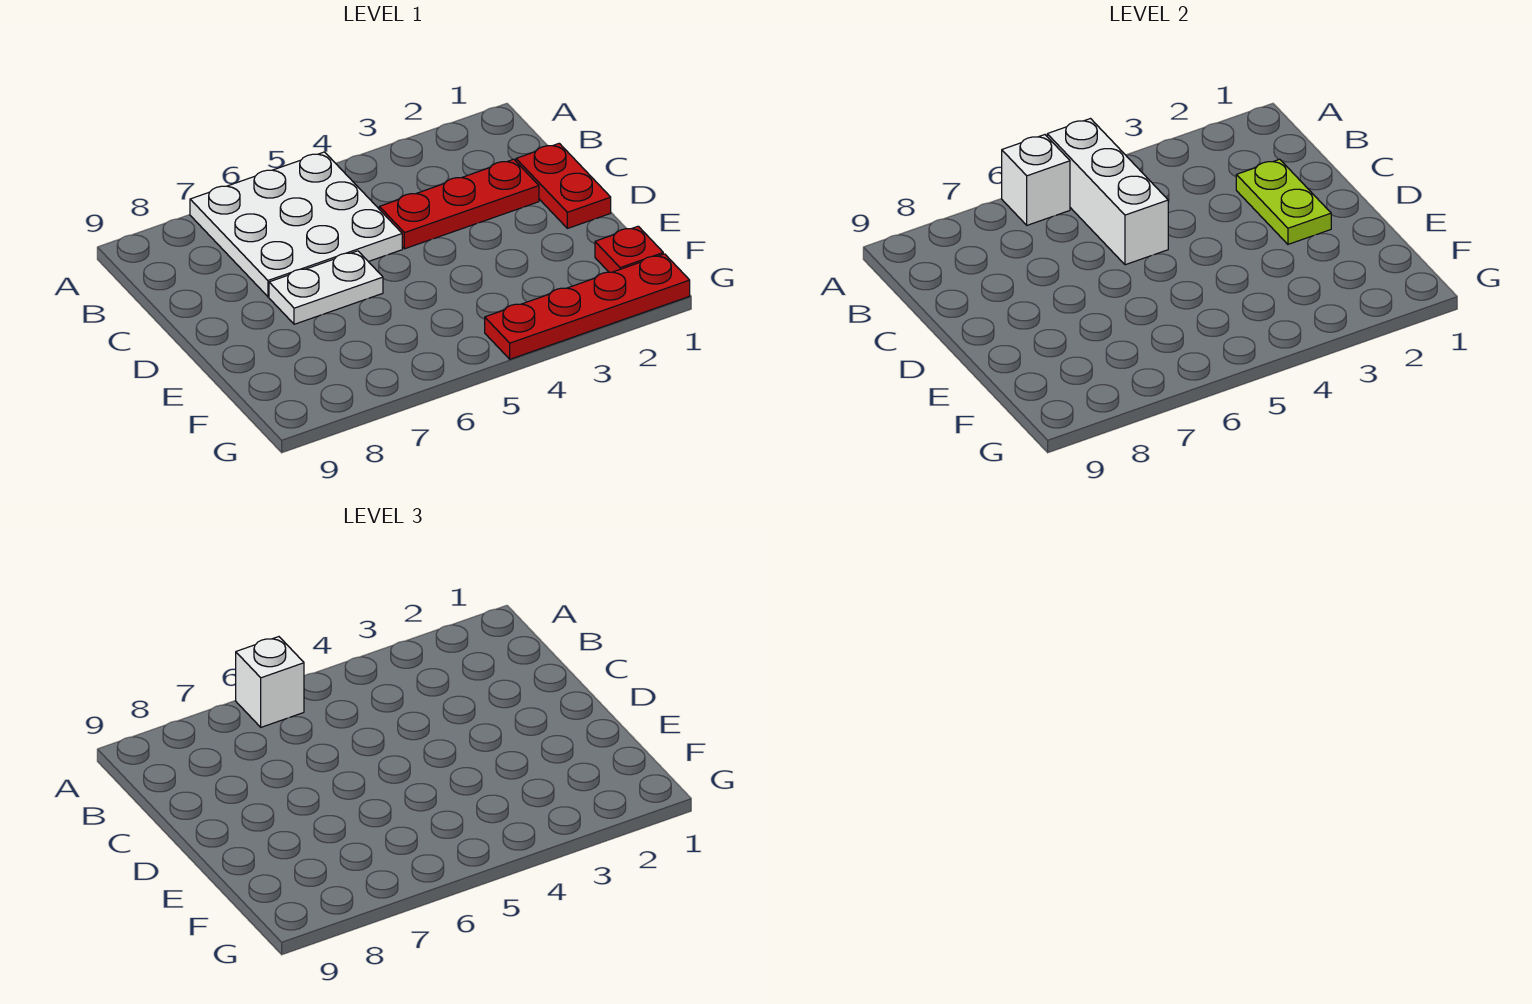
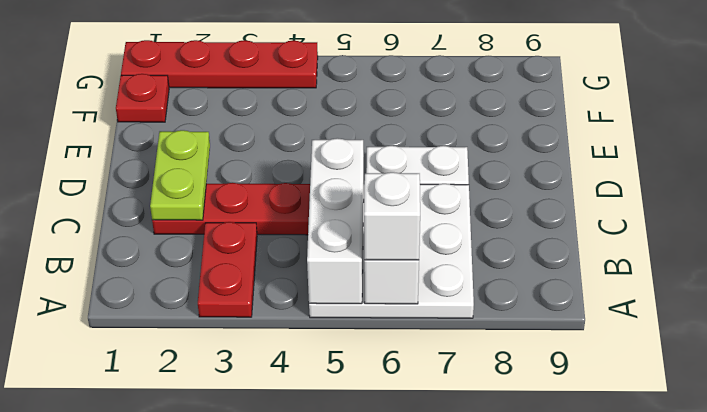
red plate C1:D1 level 1 -> red plate A3:B3 level 1

